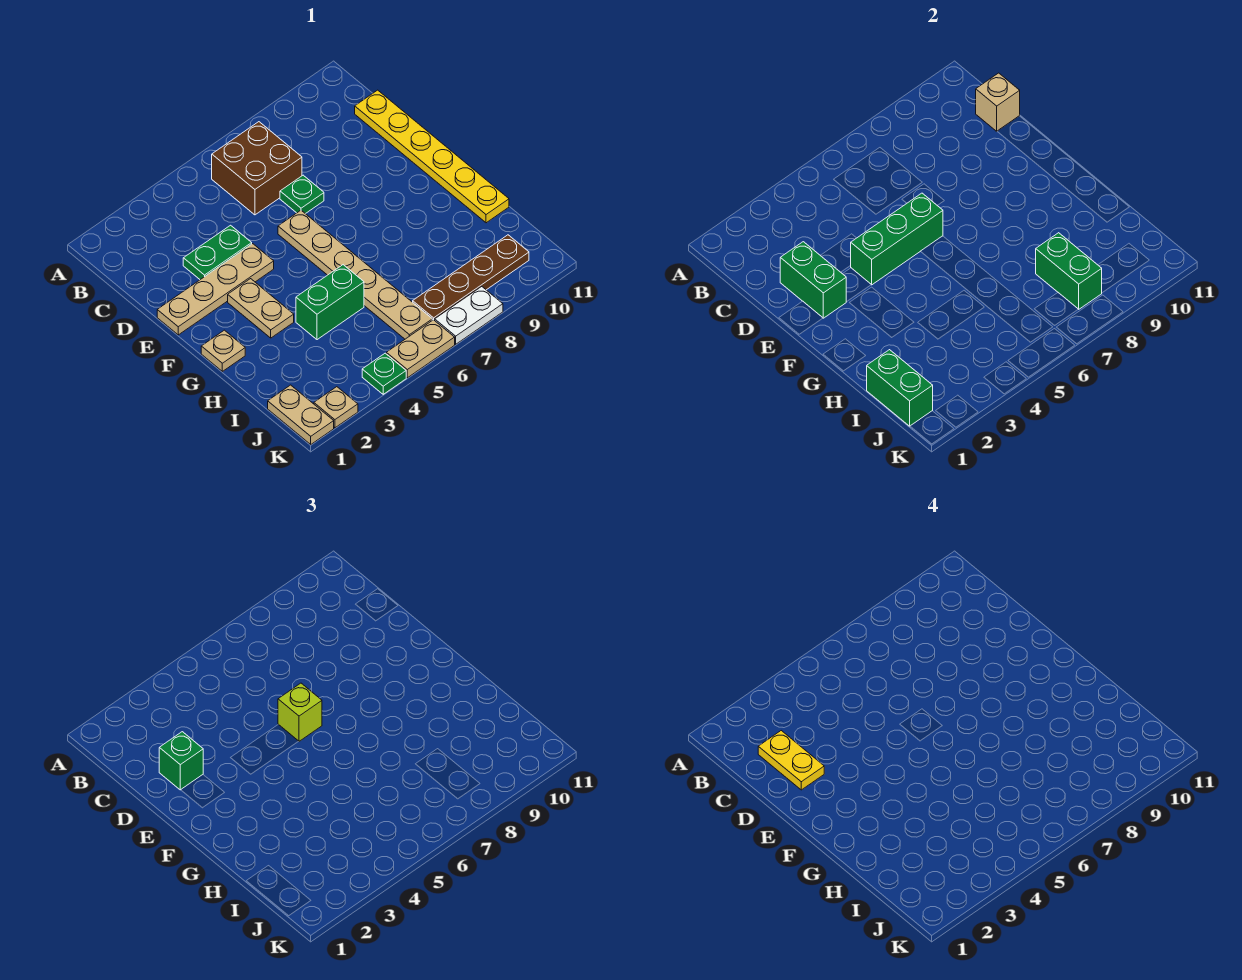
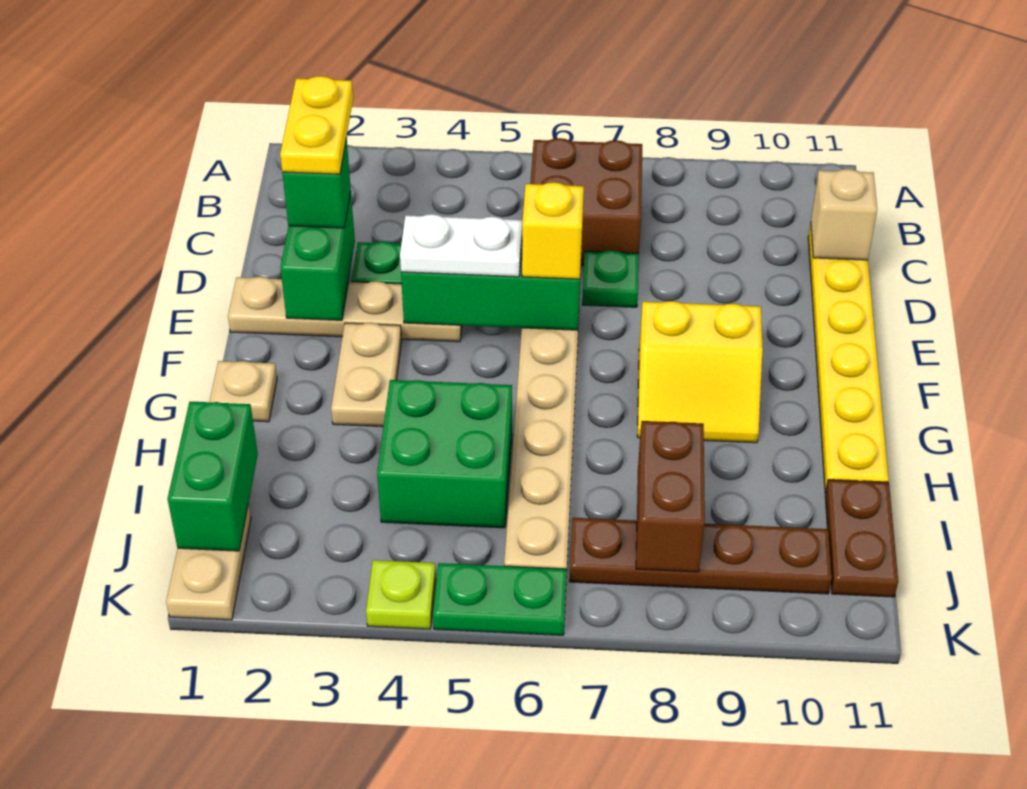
lime brick E6 level 3 -> yellow brick E6 level 3
none -> yellow slope F8:G9 level 1 top F
green brick H4:H5 level 1 -> green brick H4:I5 level 1
green brick I8:J8 level 2 -> brown brick I8:J8 level 2
none -> brown plate I11:J11 level 1
tan plate K2 level 1 -> none
green plate K4 level 1 -> lime plate K4 level 1
tan plate K5:K6 level 1 -> green plate K5:K6 level 1
white plate K7:K8 level 1 -> white plate E4:E5 level 3

